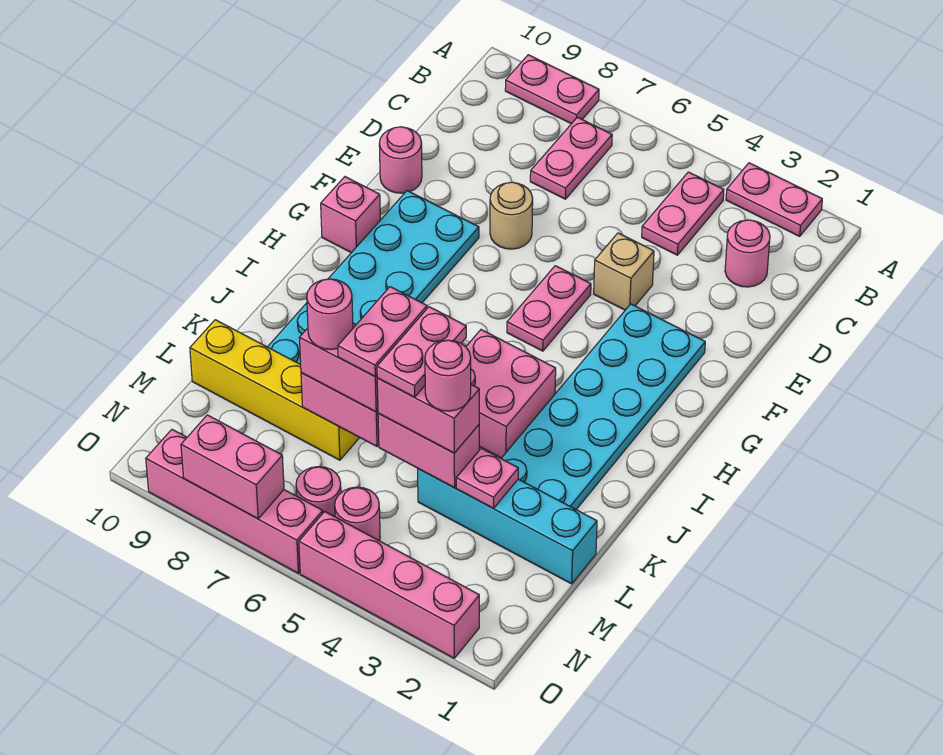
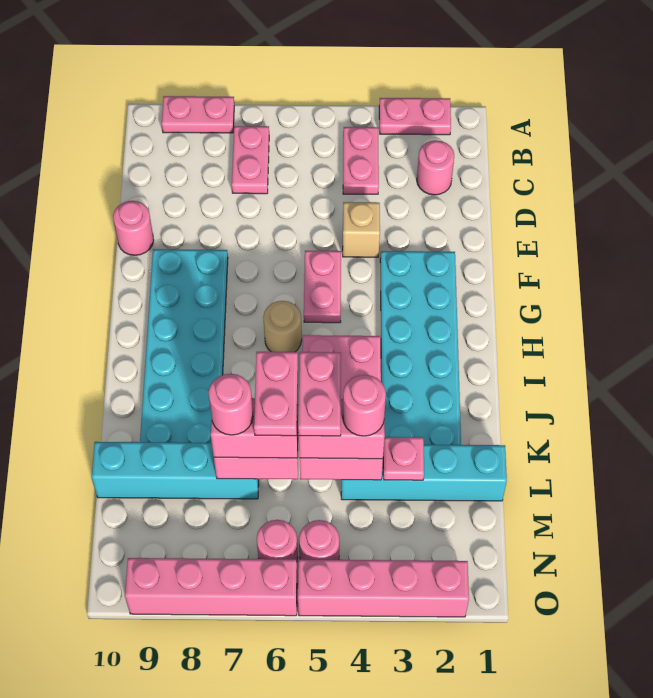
tan round brick E7 level 1 -> tan round brick H6 level 1
pink brick G10 level 1 -> none
yellow brick L7:L10 level 1 -> cyan brick L7:L10 level 1
pink brick O7:O8 level 2 -> none

